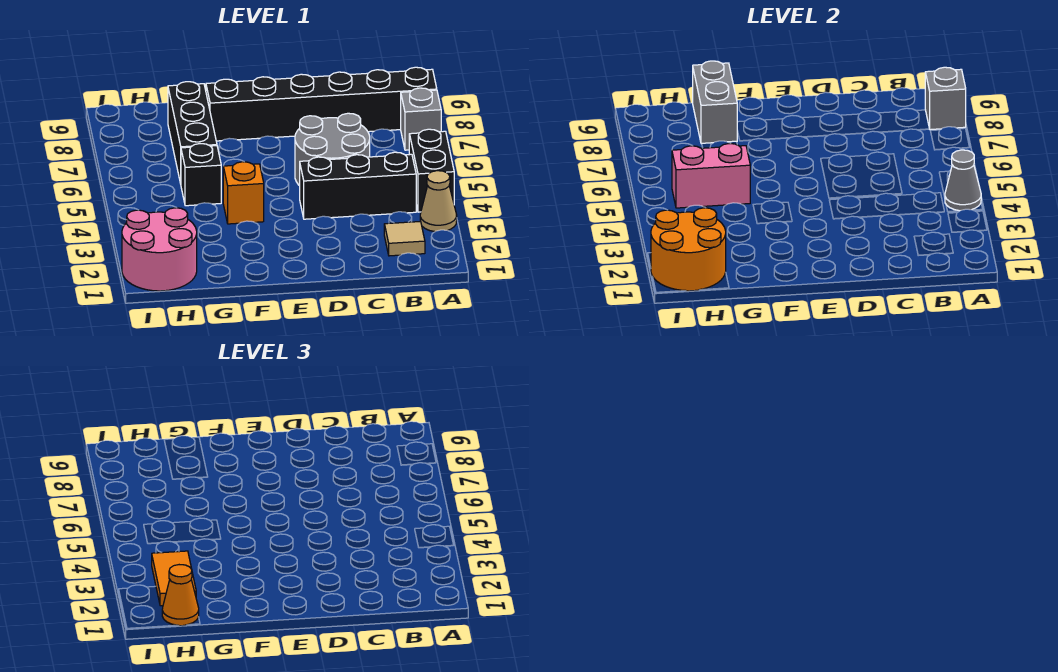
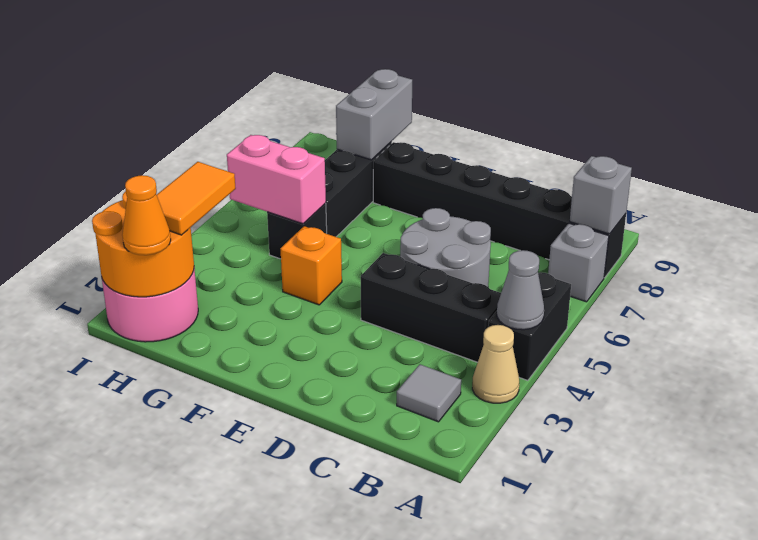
tan tile B2 level 1 -> grey tile B2 level 1

